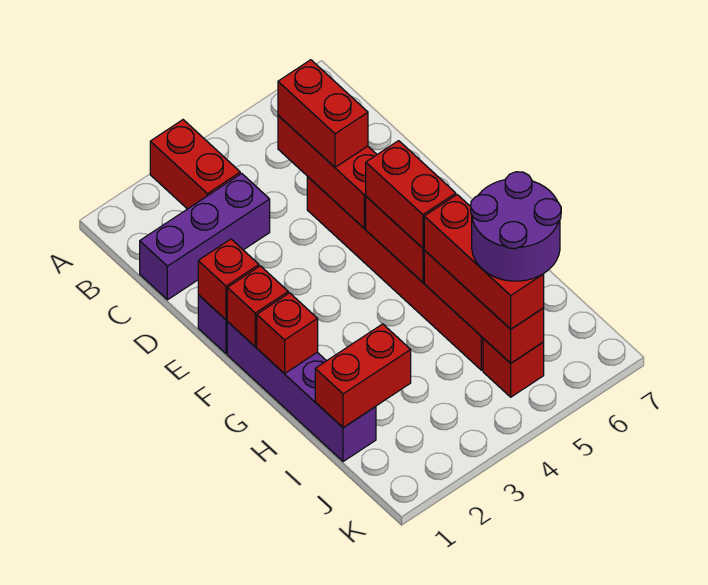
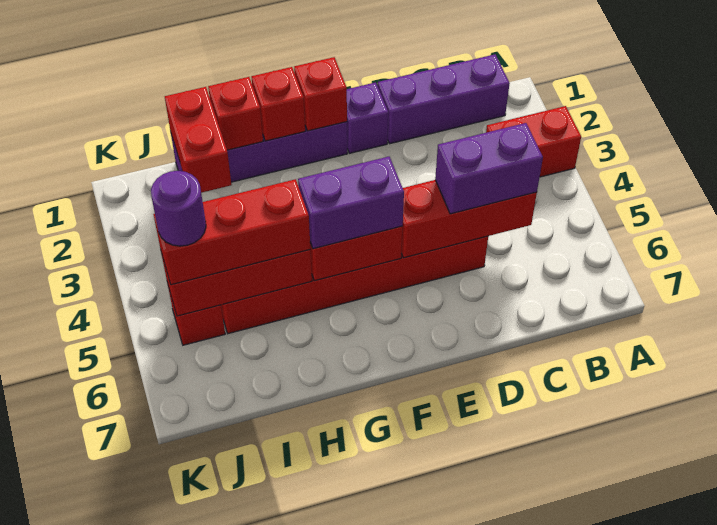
purple brick C1:C3 level 1 -> purple brick B1:D1 level 1
red brick C5:D5 level 3 -> purple brick C5:D5 level 3
red brick E1 level 2 -> red brick H1 level 2
red brick F5:G5 level 3 -> purple brick F5:G5 level 3
purple round brick I5:J6 level 4 -> purple round brick J5 level 4

